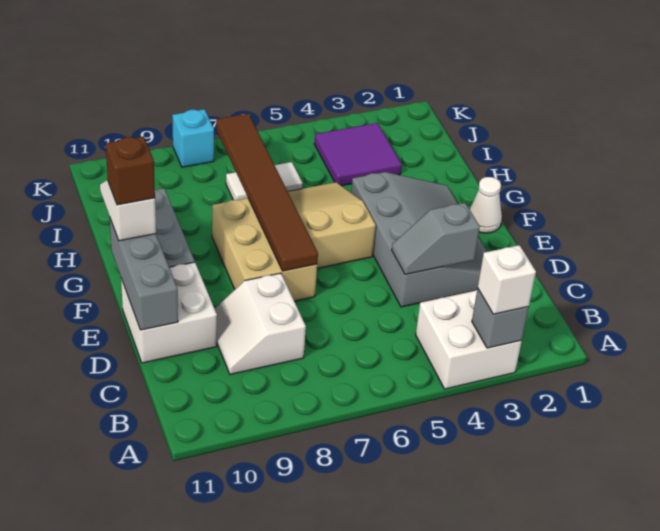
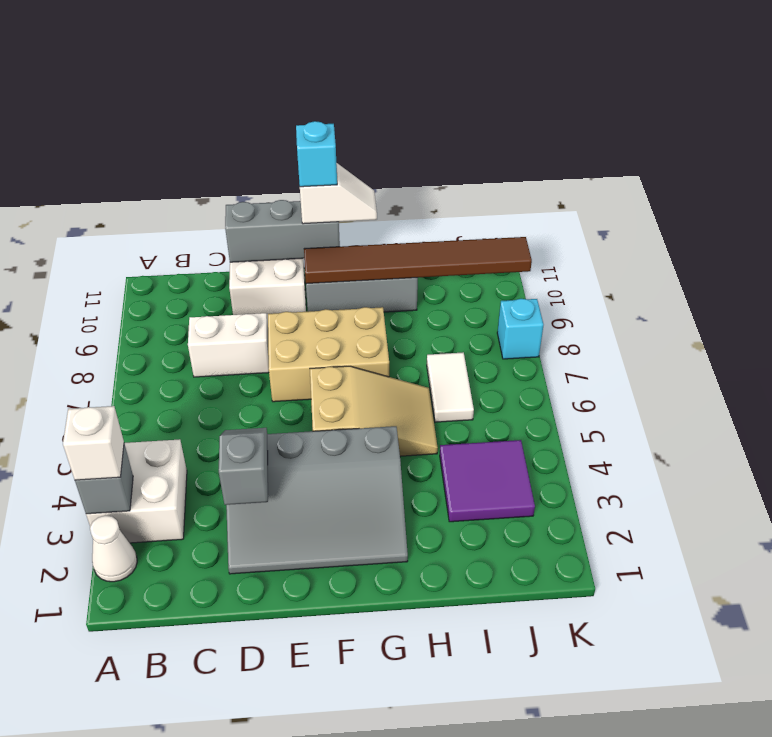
brown tile E7:J7 level 2 -> brown tile F10:K10 level 2
white cone F1 level 1 -> white cone A2 level 1
brown brick F11 level 4 -> cyan brick F11 level 4

